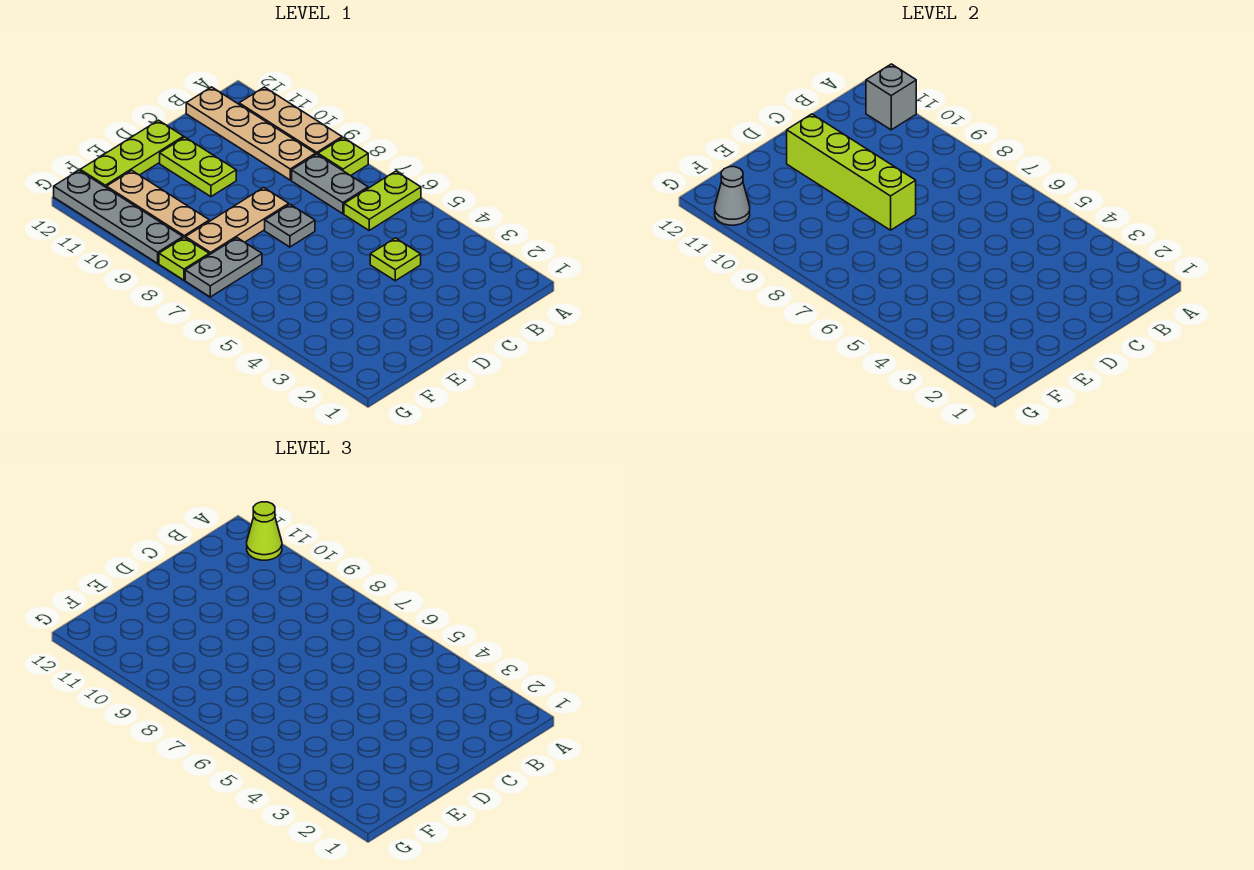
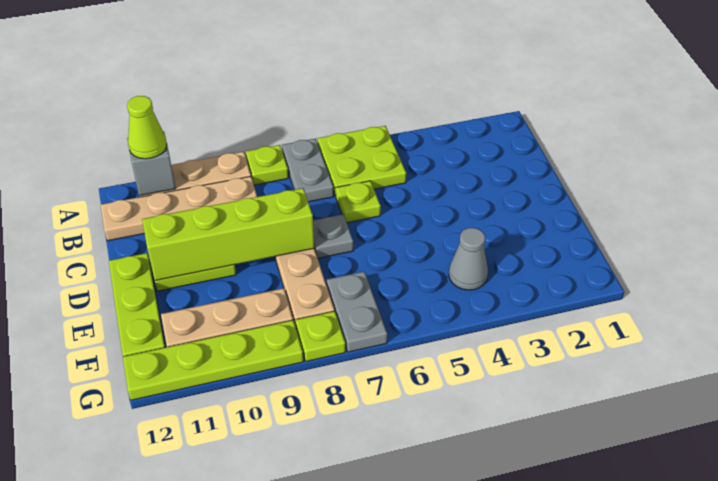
lime plate A6:B6 level 1 -> lime plate A5:B6 level 1
grey plate B7:B8 level 1 -> grey plate A7:B7 level 1
lime plate C4 level 1 -> lime plate C6 level 1
grey plate G9:G12 level 1 -> lime plate G9:G12 level 1
grey cone G11 level 2 -> grey cone F4 level 1

